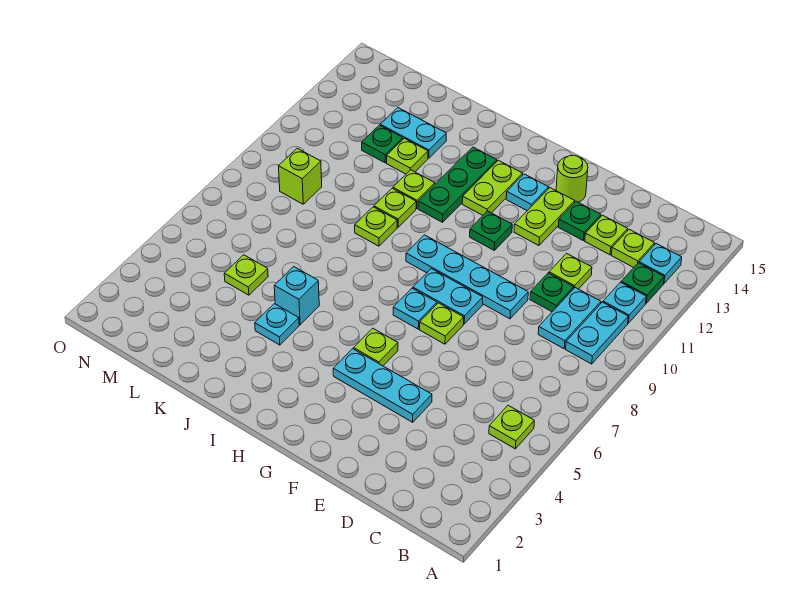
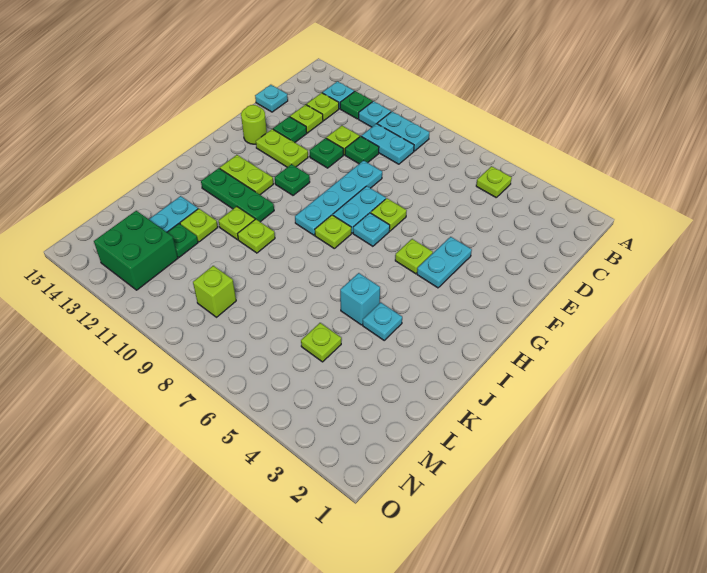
cyan plate E4:G4 level 1 -> cyan plate F4:G4 level 1
none -> green plate E11 level 1
cyan plate G13 level 1 -> cyan plate D15 level 1
lime plate J9 level 1 -> lime plate H8 level 1
none -> green brick M12:N13 level 1

